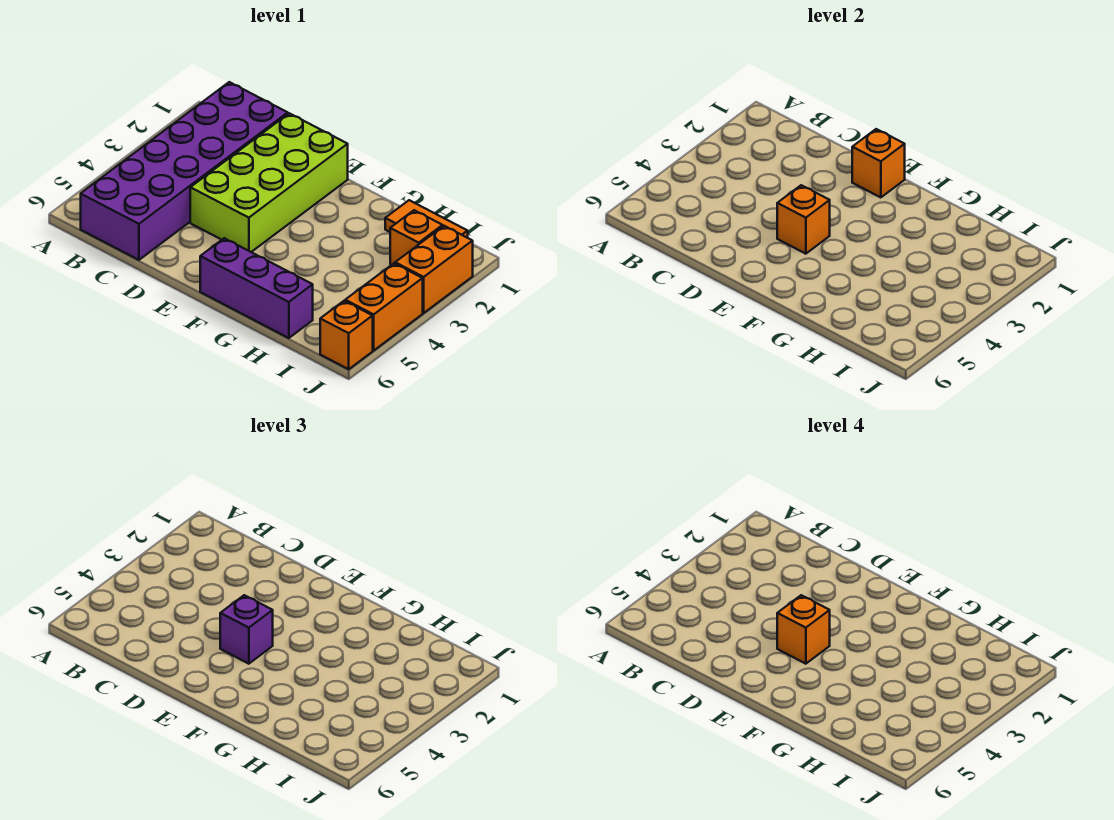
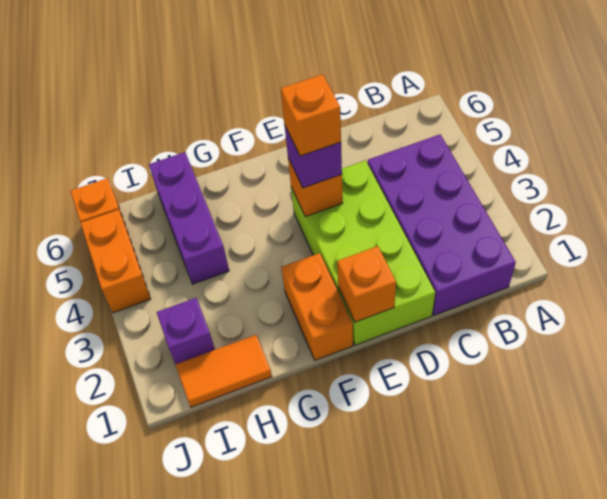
purple brick B1:C6 level 1 -> purple brick B1:C4 level 1
purple brick F6:H6 level 1 -> purple brick H4:H6 level 1
orange brick I2 level 1 -> purple brick I2 level 1
orange brick J2:J3 level 1 -> orange brick F1:F2 level 1

